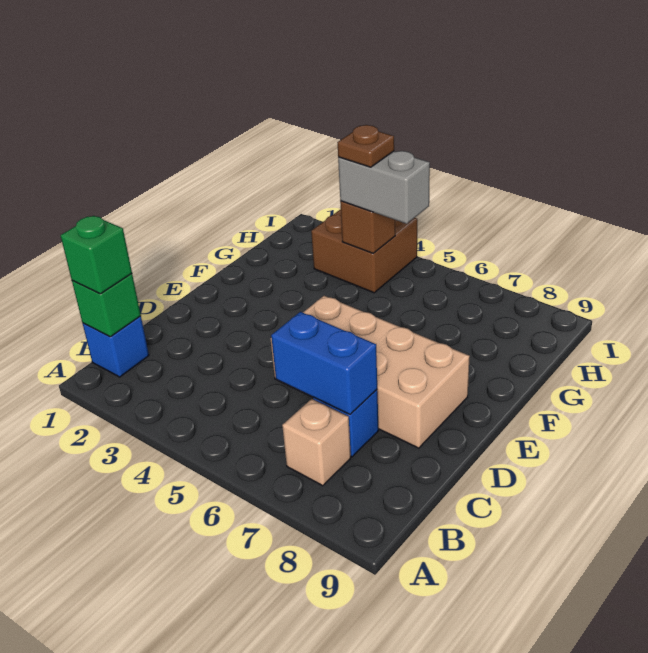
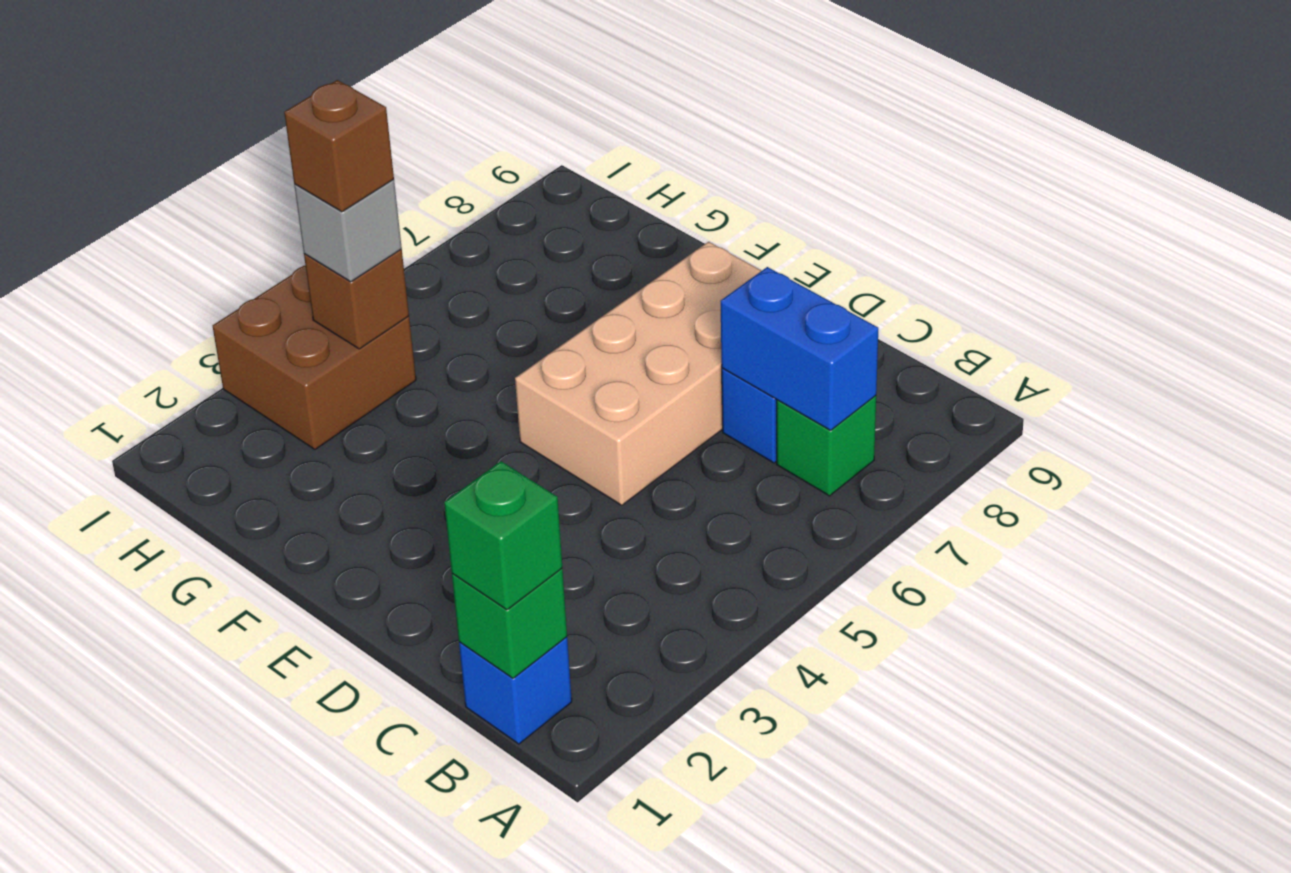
tan brick B7 level 1 -> green brick B7 level 1
blue brick C6:C7 level 2 -> blue brick B7:C7 level 2
grey brick H4:H5 level 3 -> grey brick H4 level 3
brown plate H4 level 4 -> brown brick H4 level 4

